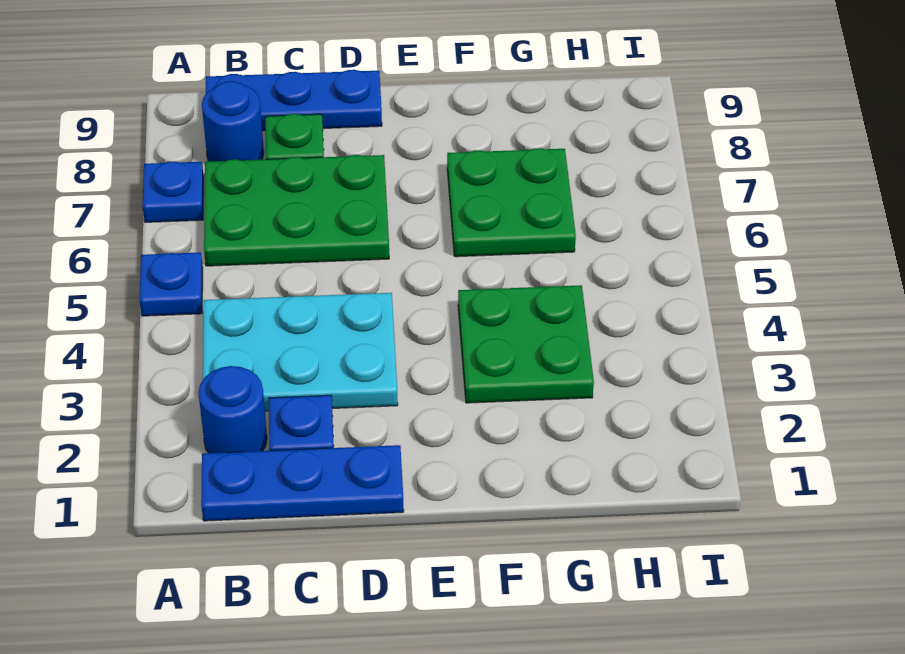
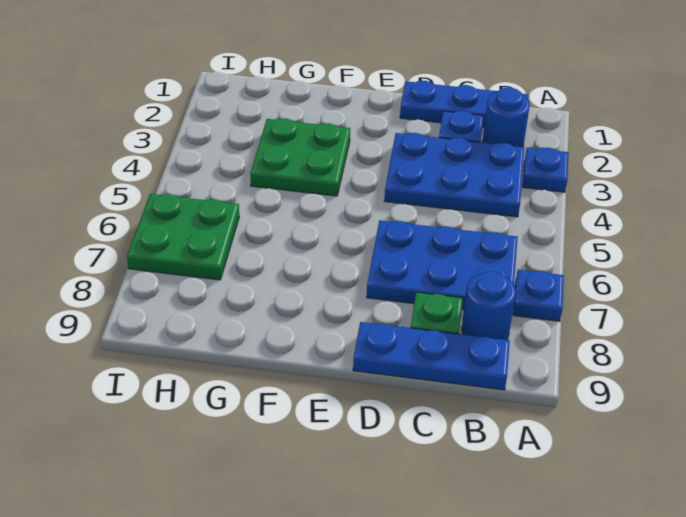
blue plate A5 level 1 -> blue plate A3 level 1
cyan plate B3:D4 level 1 -> blue plate B3:D4 level 1
green plate B6:D7 level 1 -> blue plate B6:D7 level 1
green plate F6:G7 level 1 -> green plate H6:I7 level 1

